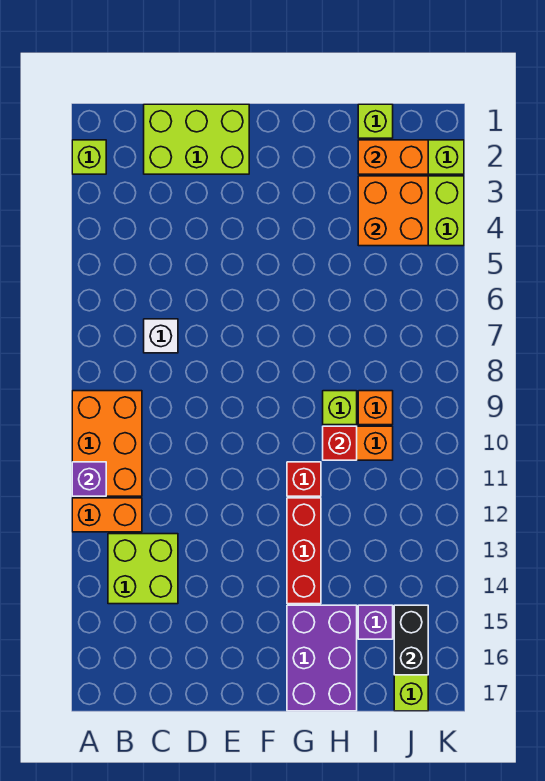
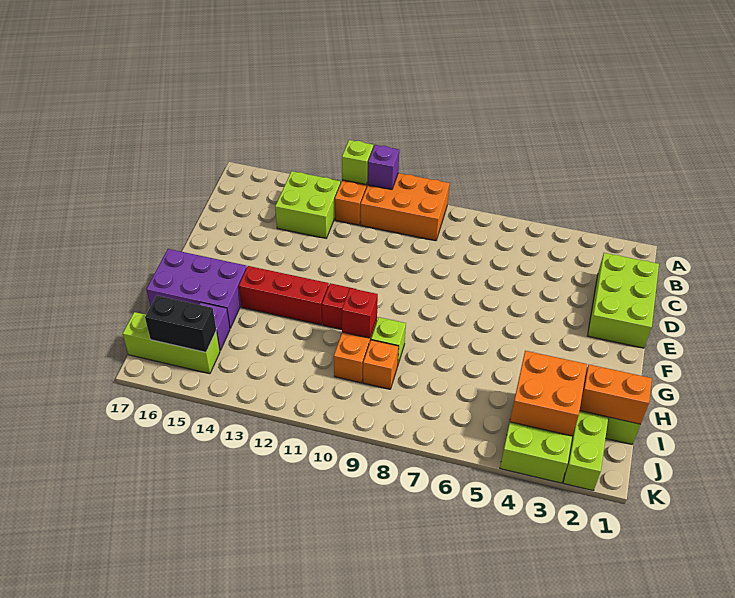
lime brick A2 level 1 -> lime brick A12 level 2
white brick C7 level 1 -> none
orange brick I2:J2 level 2 -> orange brick I1:I2 level 2

